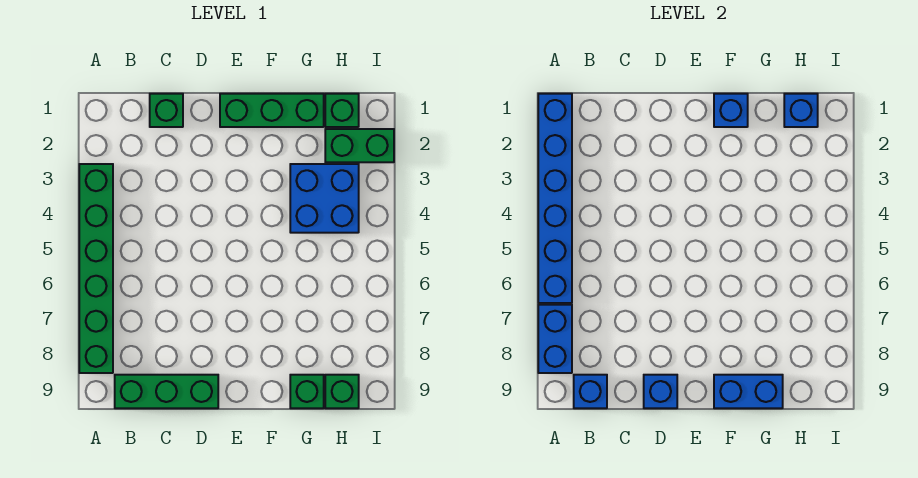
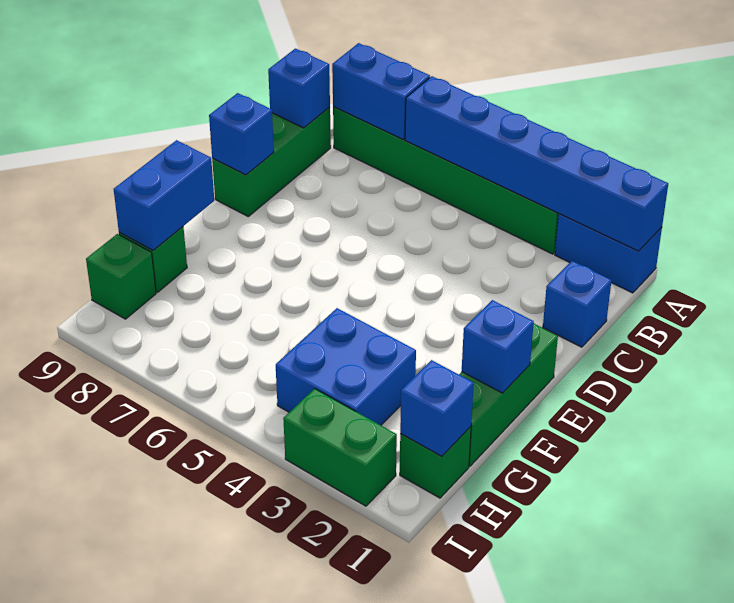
none -> blue brick A1:A2 level 1
green brick C1 level 1 -> blue brick C1 level 1
green brick H2:I2 level 1 -> green brick I2:I3 level 1

